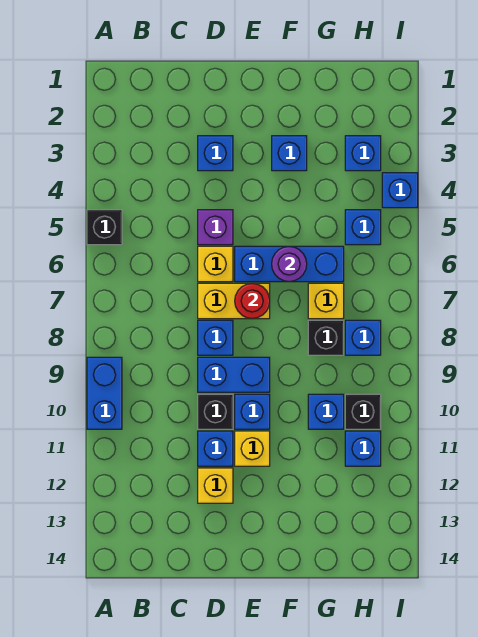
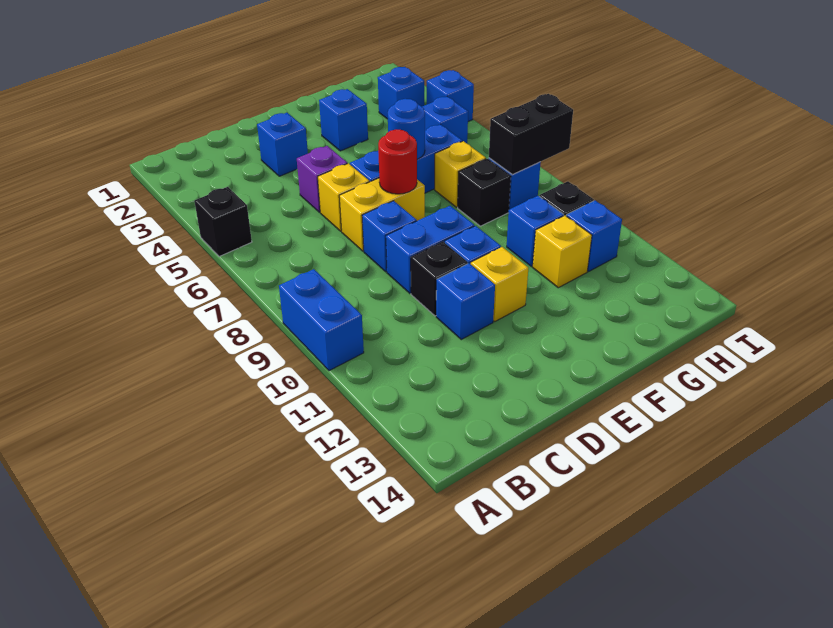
yellow brick D12 level 1 -> yellow brick G11 level 1
purple round brick F6 level 2 -> blue round brick F6 level 2
none -> black brick H8:I8 level 2

